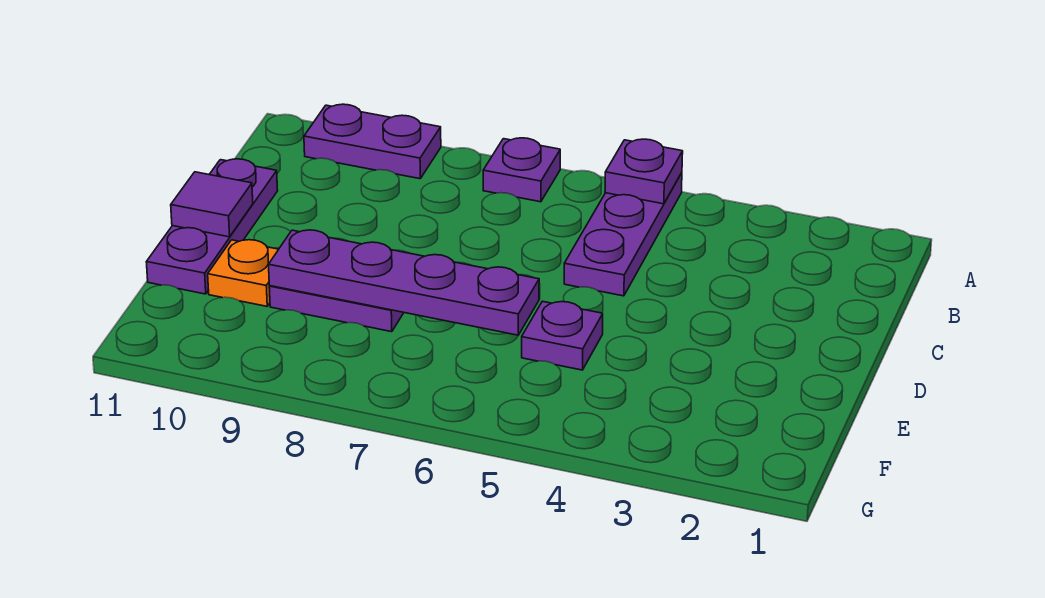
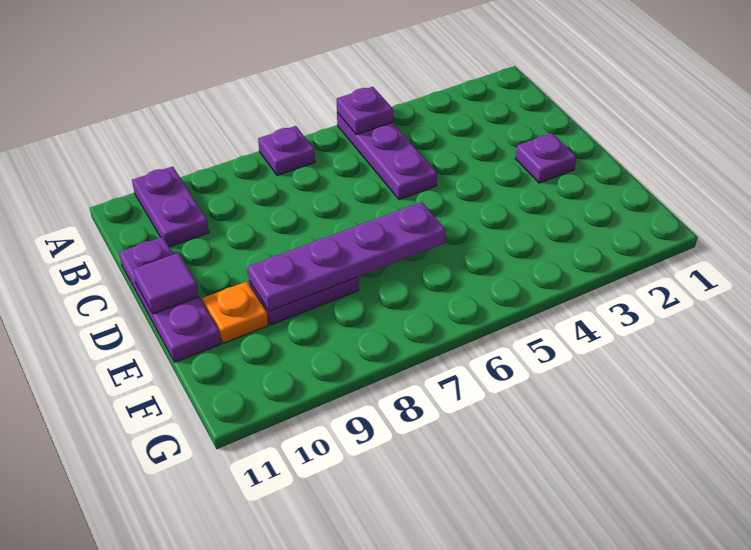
purple plate A9:A10 level 1 -> purple plate A10:B10 level 1
purple plate E5 level 1 -> purple plate D2 level 1

